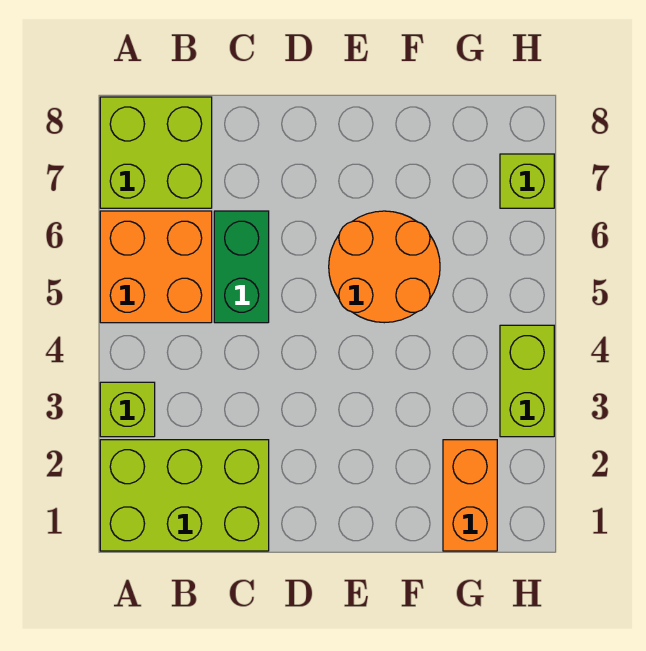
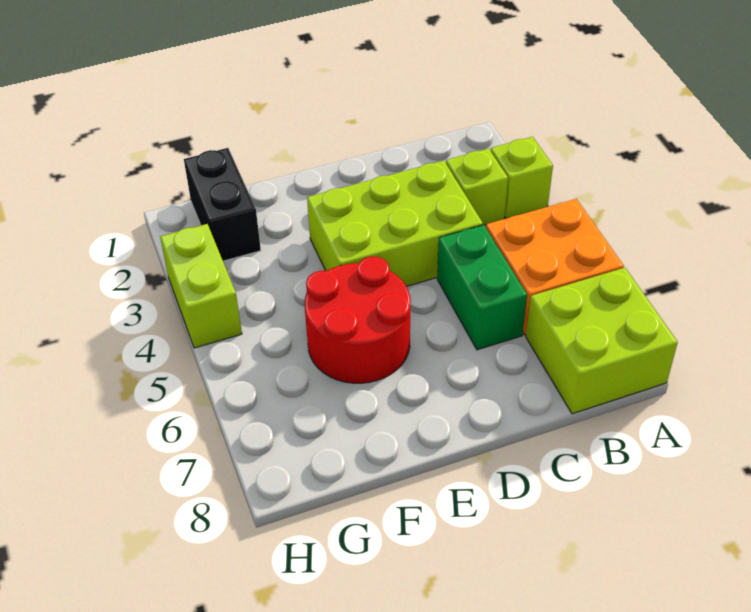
lime brick A1:C2 level 1 -> lime brick C3:E4 level 1
orange round brick E5:F6 level 1 -> red round brick E5:F6 level 1
orange brick G1:G2 level 1 -> black brick G1:G2 level 1
lime brick H7 level 1 -> lime brick B3 level 1

